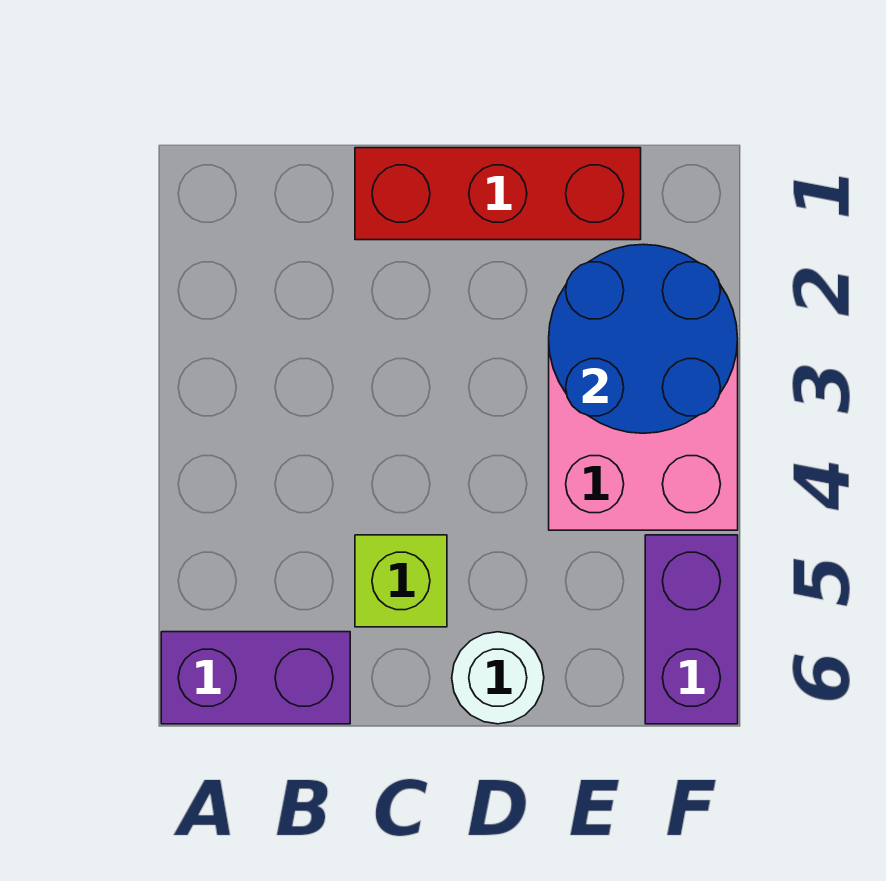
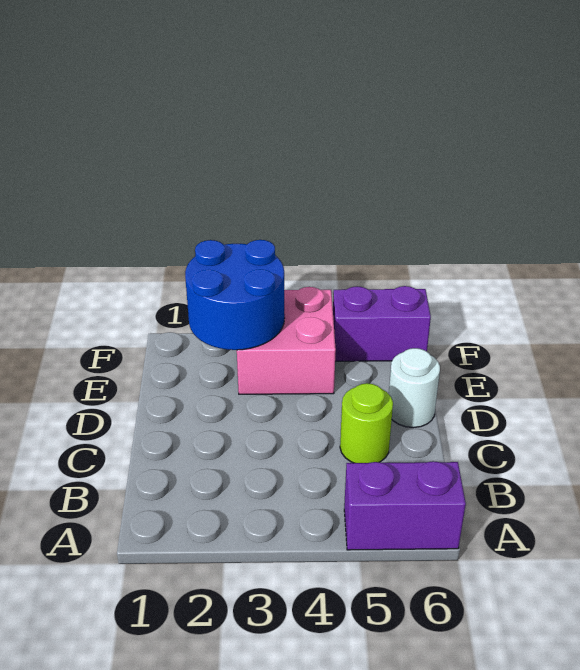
purple brick A6:B6 level 1 -> purple brick A5:A6 level 1
red brick C1:E1 level 1 -> none
lime brick C5 level 1 -> lime round brick C5 level 1

